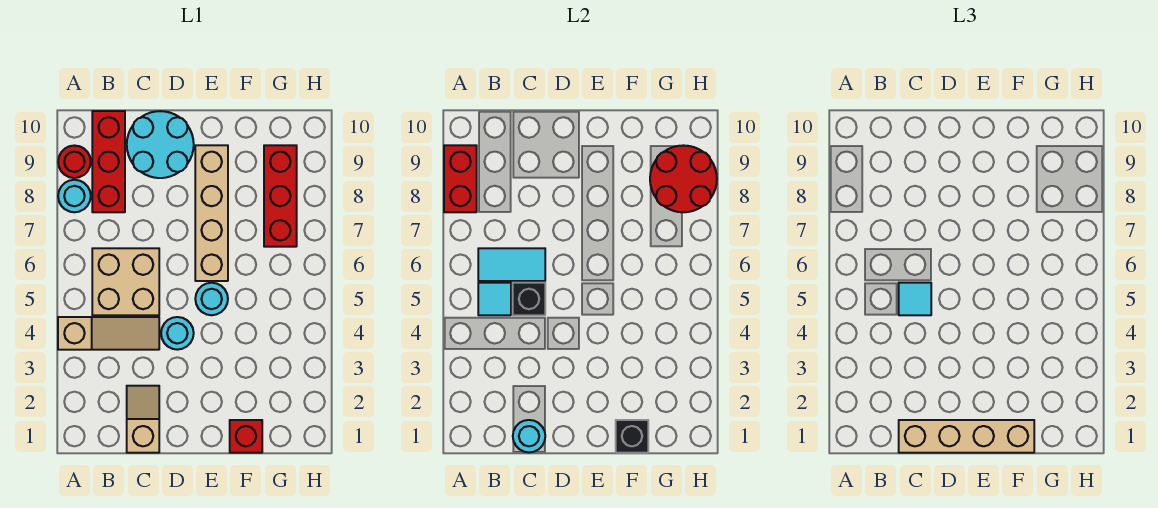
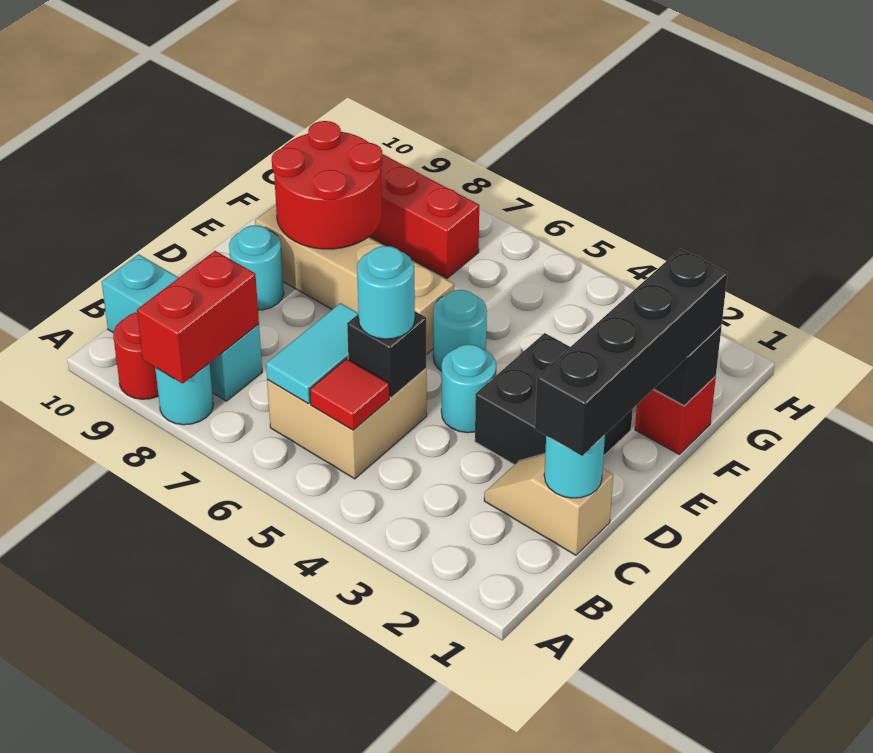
tan slope A4:C4 level 1 top A -> none
red brick A8:A9 level 2 -> red brick A8:B8 level 2
cyan tile B5 level 2 -> red tile B5 level 2
red brick B8:B10 level 1 -> cyan brick B8:B10 level 1
tan brick C1:F1 level 3 -> black brick C1:F1 level 3
cyan tile C5 level 3 -> cyan round brick C5 level 3
cyan round brick C9:D10 level 1 -> cyan round brick D9 level 1
none -> black brick D2:E3 level 1
red round brick G8:H9 level 2 -> red round brick E8:F9 level 2

